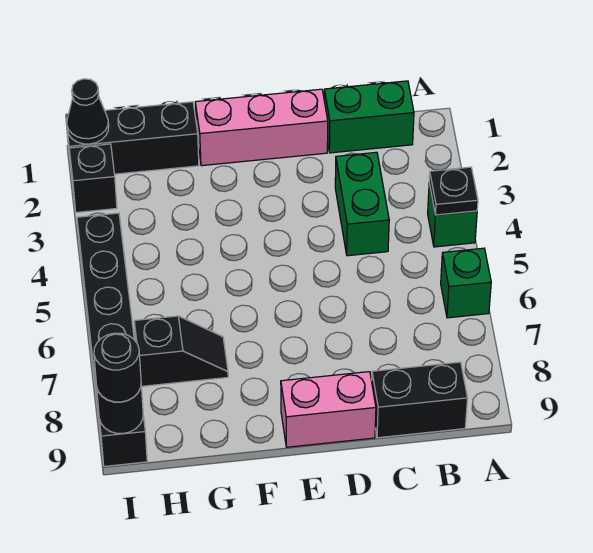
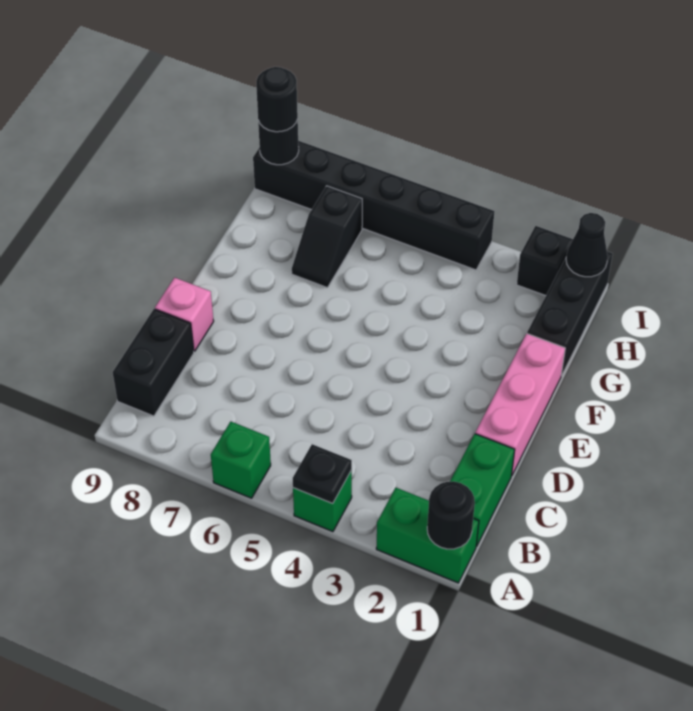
none -> black round brick A1 level 2
green brick C3:C4 level 1 -> green brick A1:A2 level 1
pink brick D9:E9 level 1 -> pink brick D9 level 1

